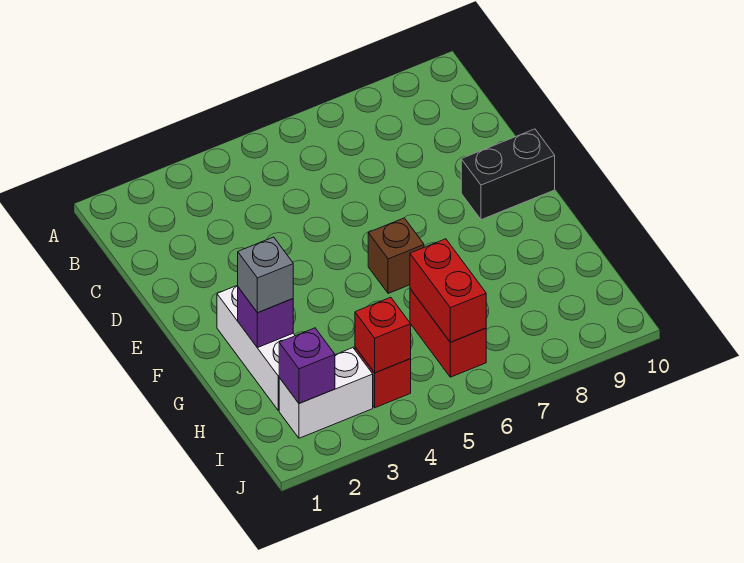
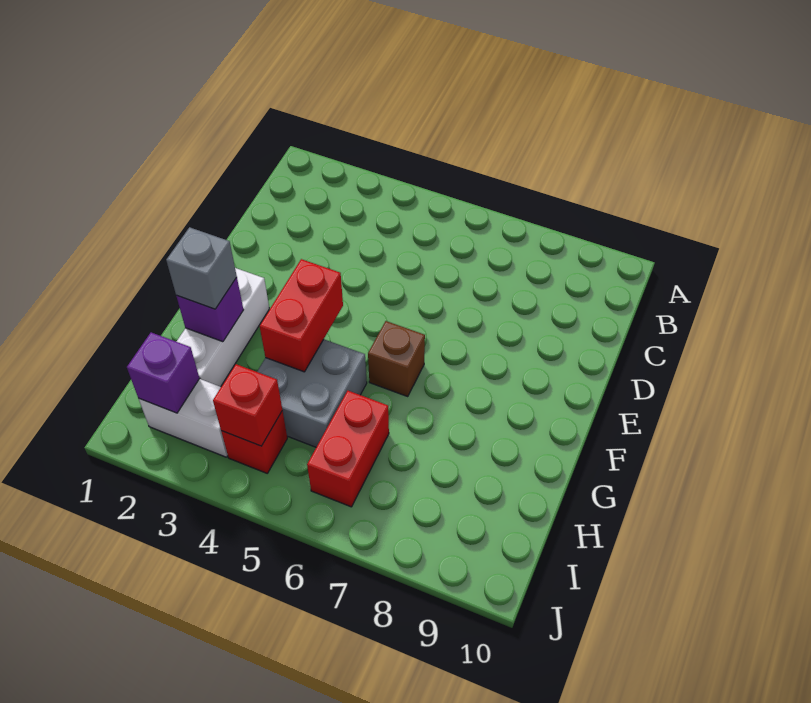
black brick E9:E10 level 1 -> none
none -> grey brick G4:H5 level 1
red brick H6:I6 level 2 -> red brick F4:G4 level 2

